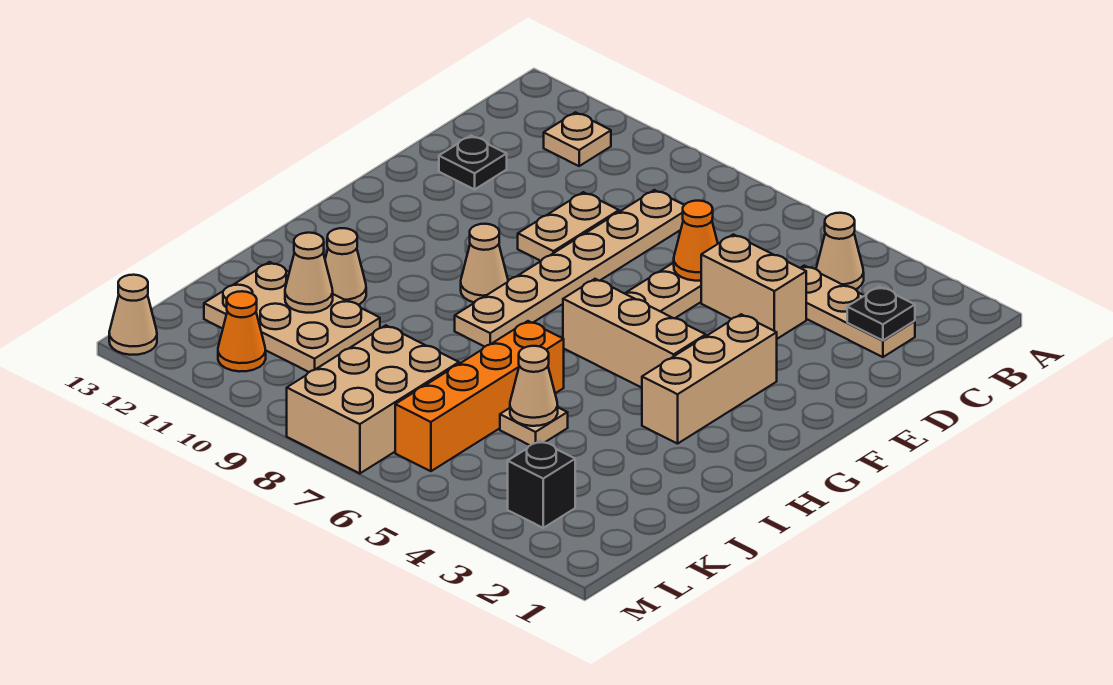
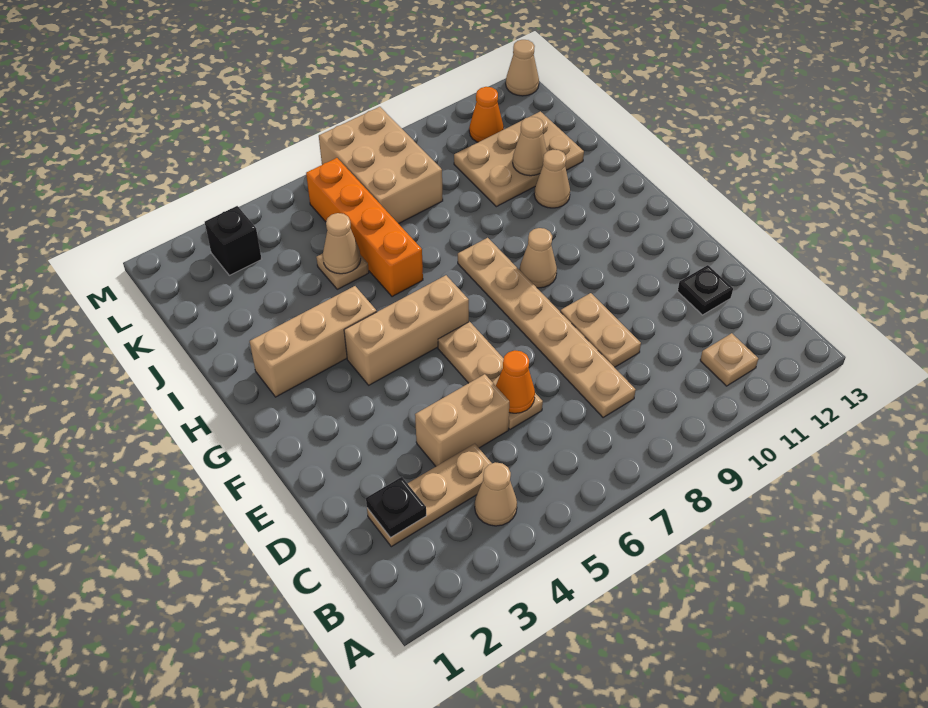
tan brick F3:H3 level 1 -> tan brick H2:H4 level 1

